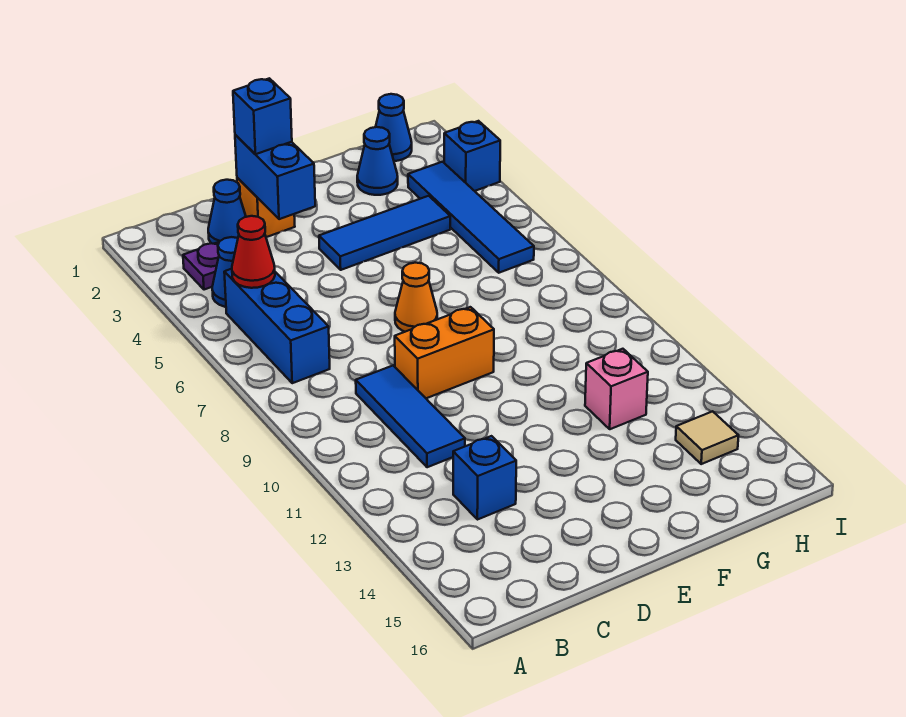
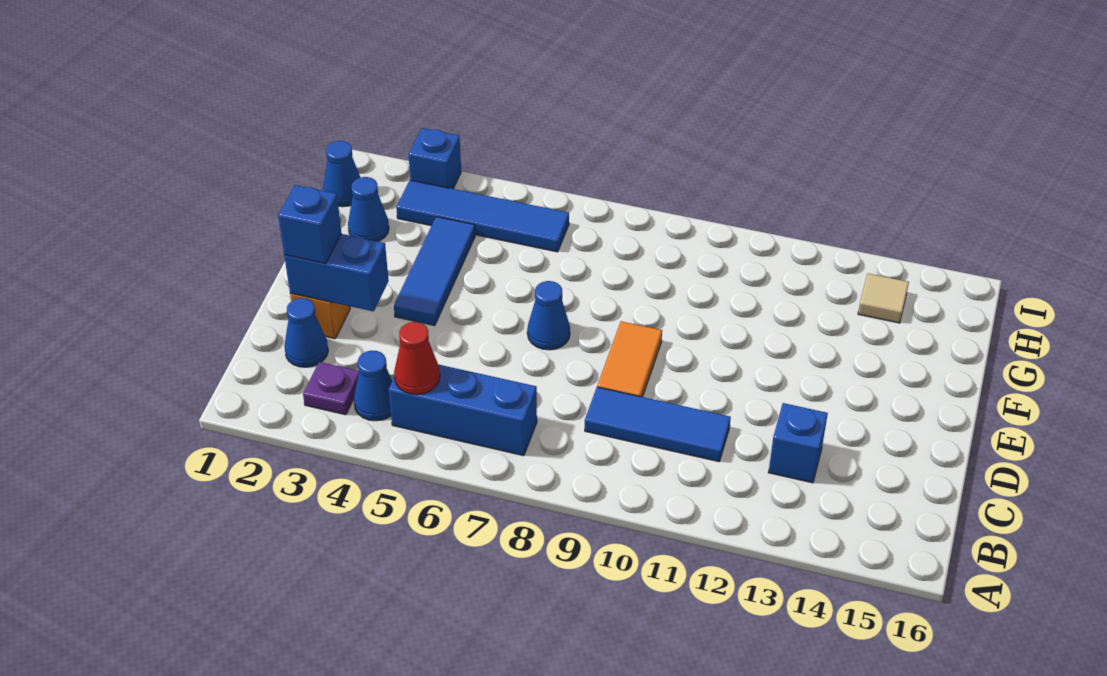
orange brick D9:E9 level 1 -> orange tile D9:E9 level 1
orange cone E7 level 1 -> blue cone E7 level 1
pink brick G12 level 1 -> none

